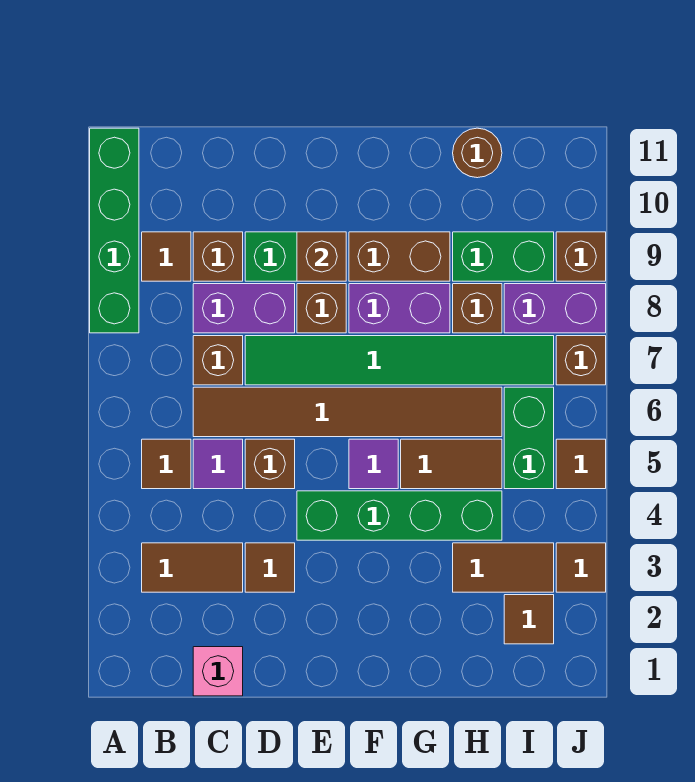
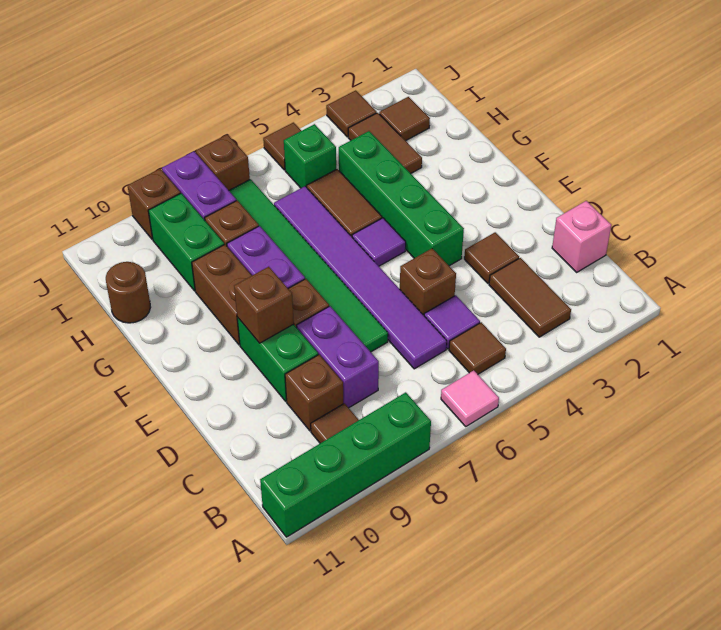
none -> pink tile A6 level 1
brown tile C6:H6 level 1 -> purple tile C6:H6 level 1
brown brick C7 level 1 -> none
green brick I5:I6 level 1 -> green brick I5 level 1

